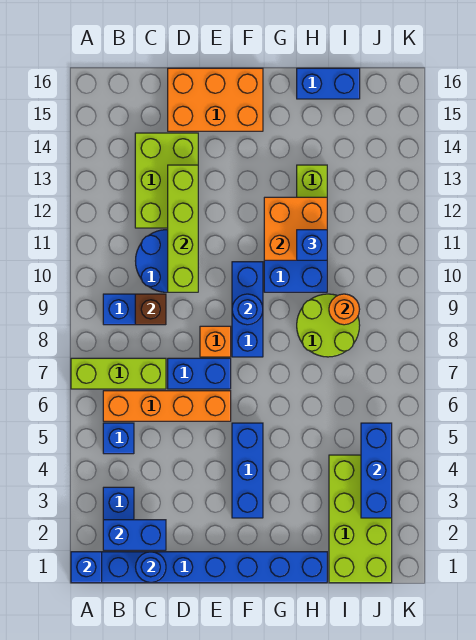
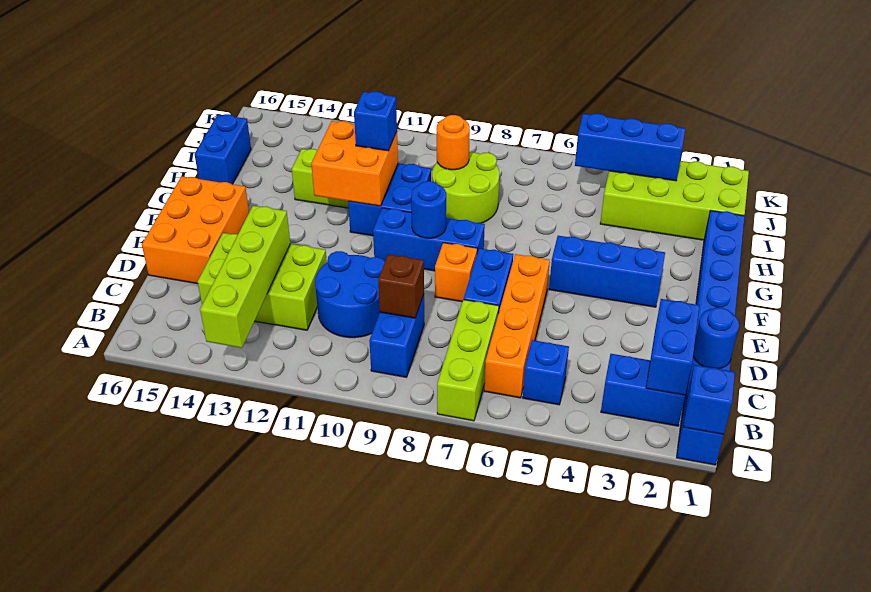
lime brick D10:D13 level 2 -> lime brick A13:D13 level 2

